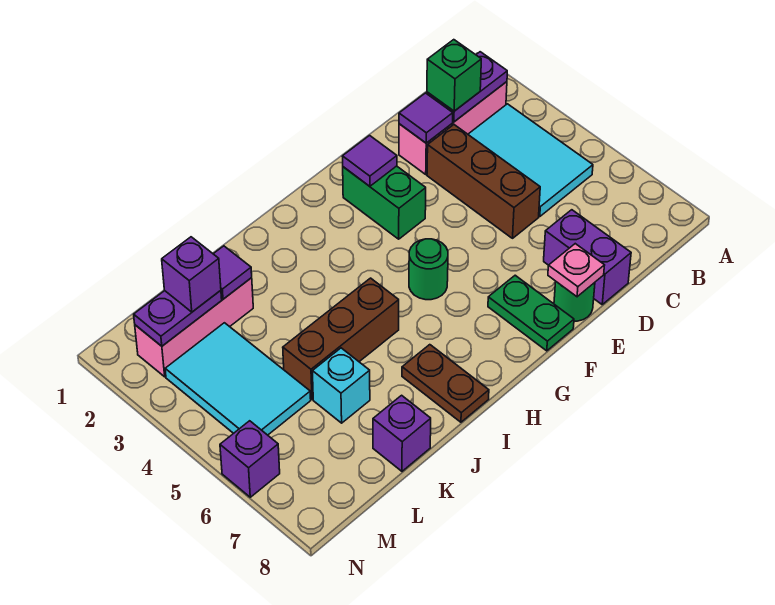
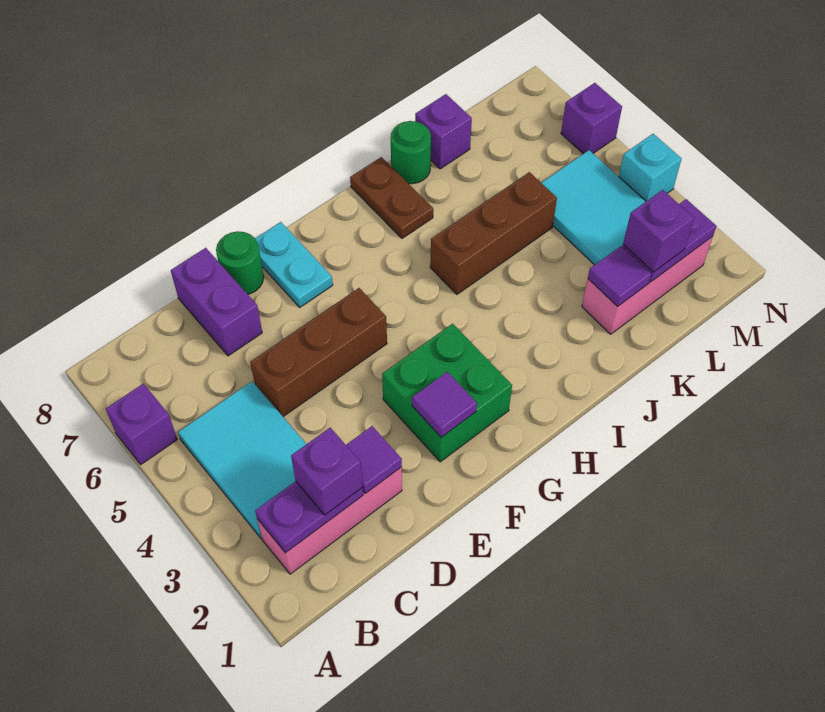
none -> purple brick A6 level 1
green brick C2 level 3 -> purple brick C2 level 3
brown brick D3:D5 level 1 -> brown brick D5:F5 level 1
pink plate E8 level 2 -> none
green brick F2:F3 level 1 -> green brick F2:G3 level 1
green plate F7:F8 level 1 -> cyan plate F7:F8 level 1
green round brick G5 level 1 -> green round brick J8 level 1
cyan brick K6 level 1 -> cyan brick N4 level 1

